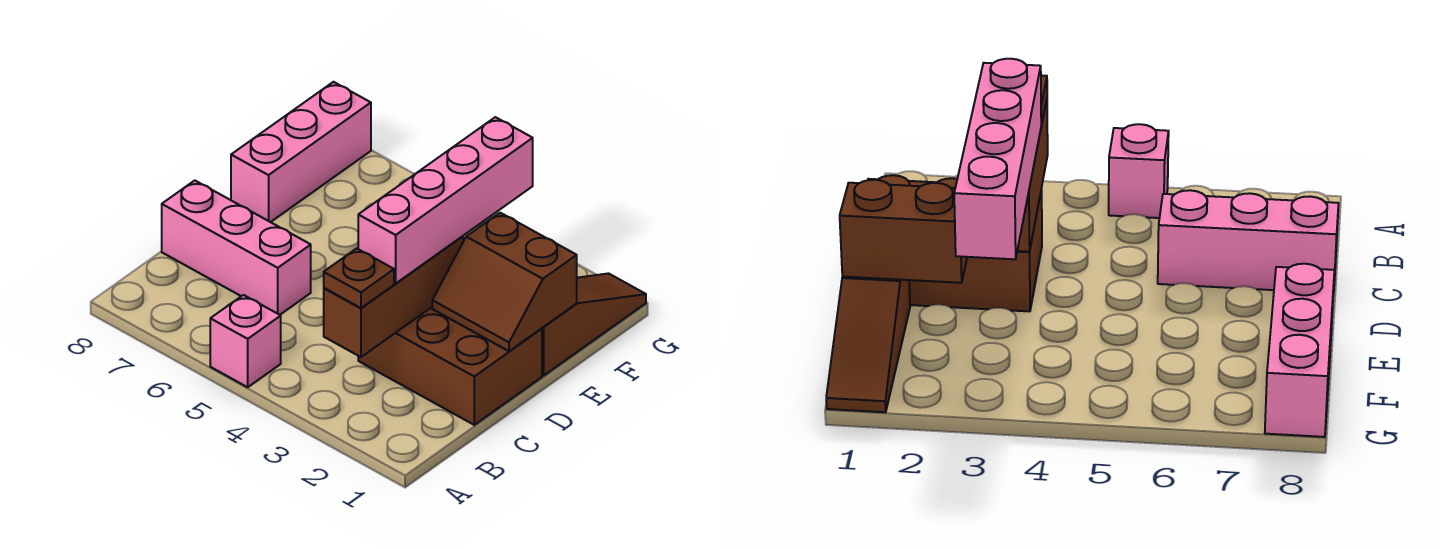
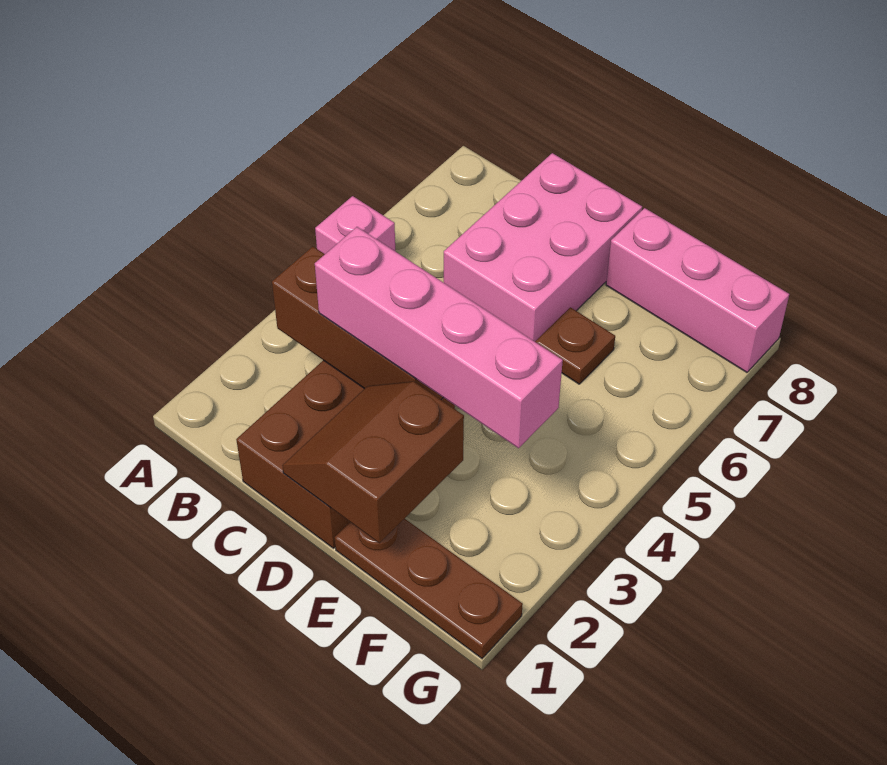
brown plate B3 level 3 -> brown plate E6 level 1
pink brick C6:C8 level 1 -> pink brick C6:D8 level 1
brown slope E1:G1 level 1 top E -> brown plate E1:G1 level 1

